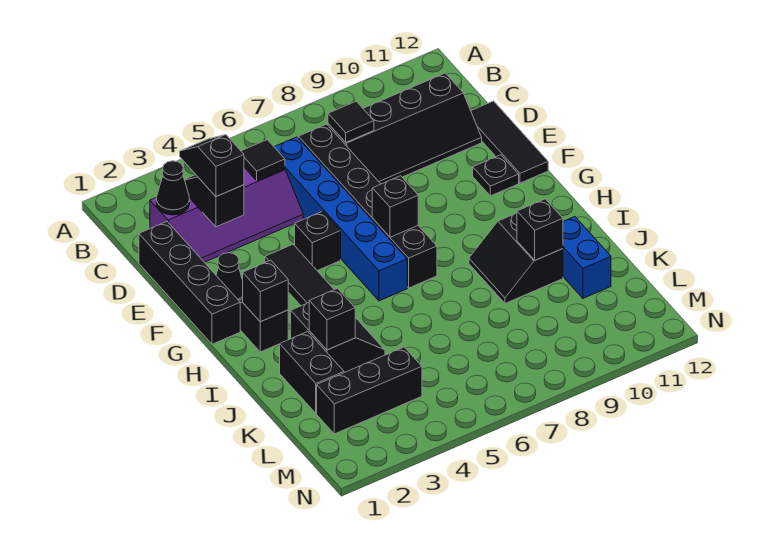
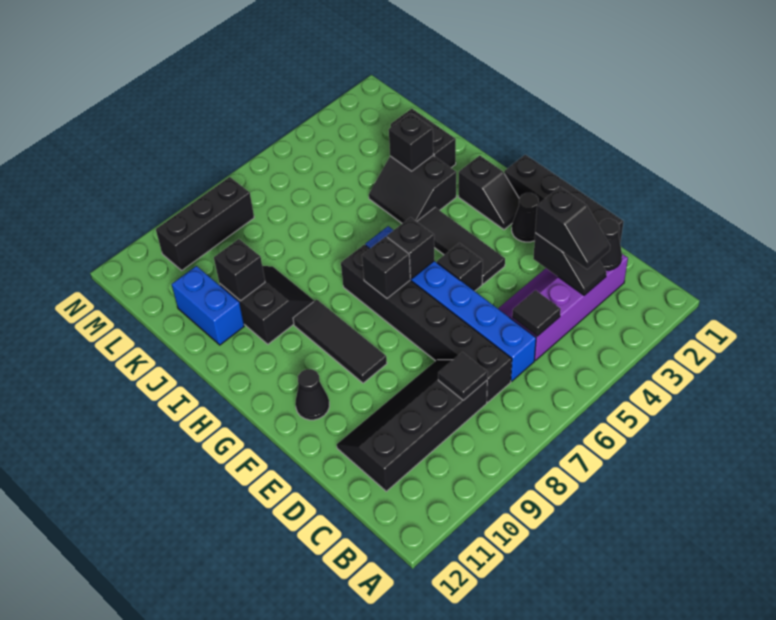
black tile D12:F12 level 1 -> black tile F9:H9 level 1
black plate F11 level 1 -> black cone F11 level 1
black brick H2 level 2 -> black brick G6 level 2
black brick L2:L4 level 1 -> black brick M8:M10 level 1

